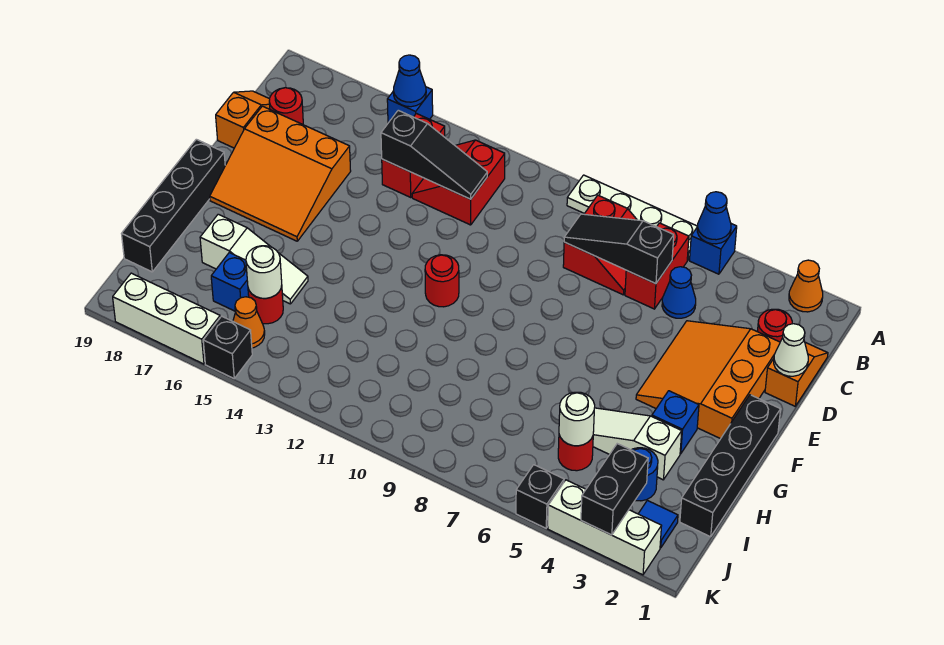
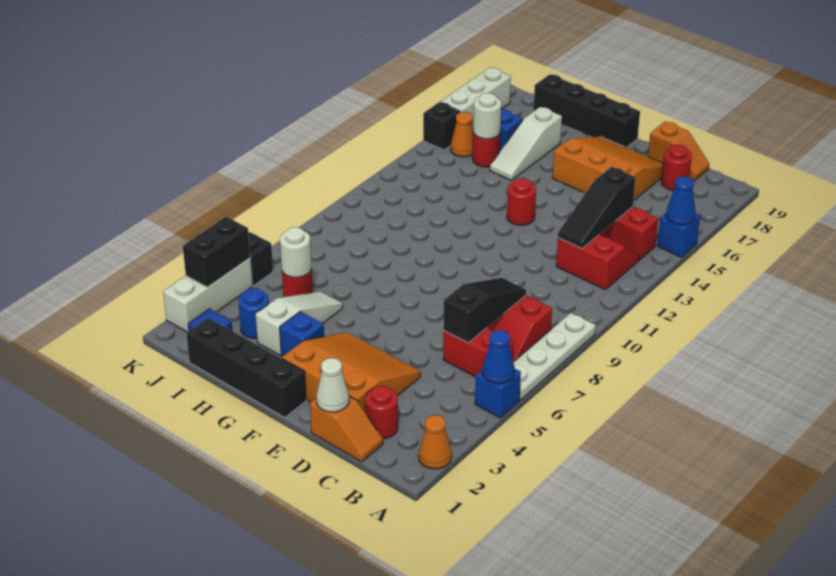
blue cone C5 level 1 -> none
orange slope D16:F18 level 1 top D -> orange slope D16:F18 level 1 top 16
red round brick F11 level 1 -> red round brick F13 level 1
black brick J3:K3 level 2 -> black brick K3:K4 level 2

